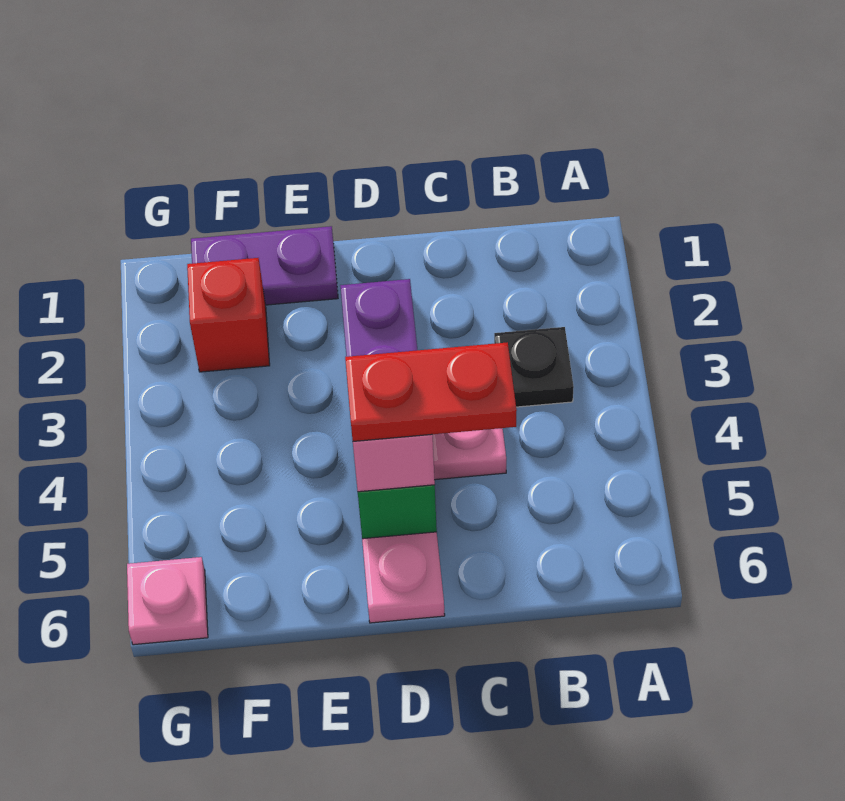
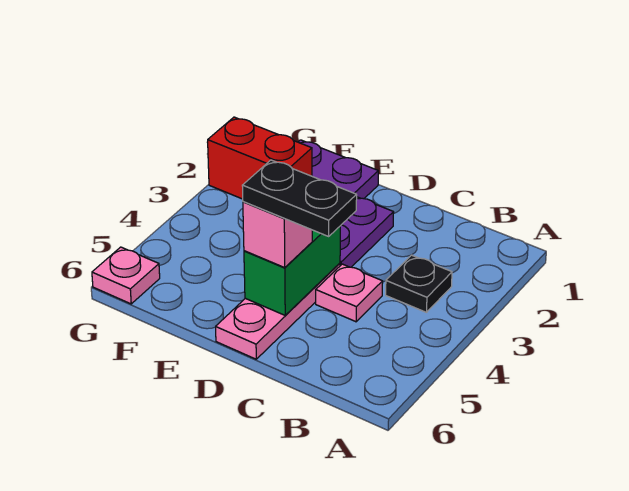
red plate C5:D5 level 4 -> black plate C5:D5 level 4
red brick F2 level 1 -> red brick F2:G2 level 1

